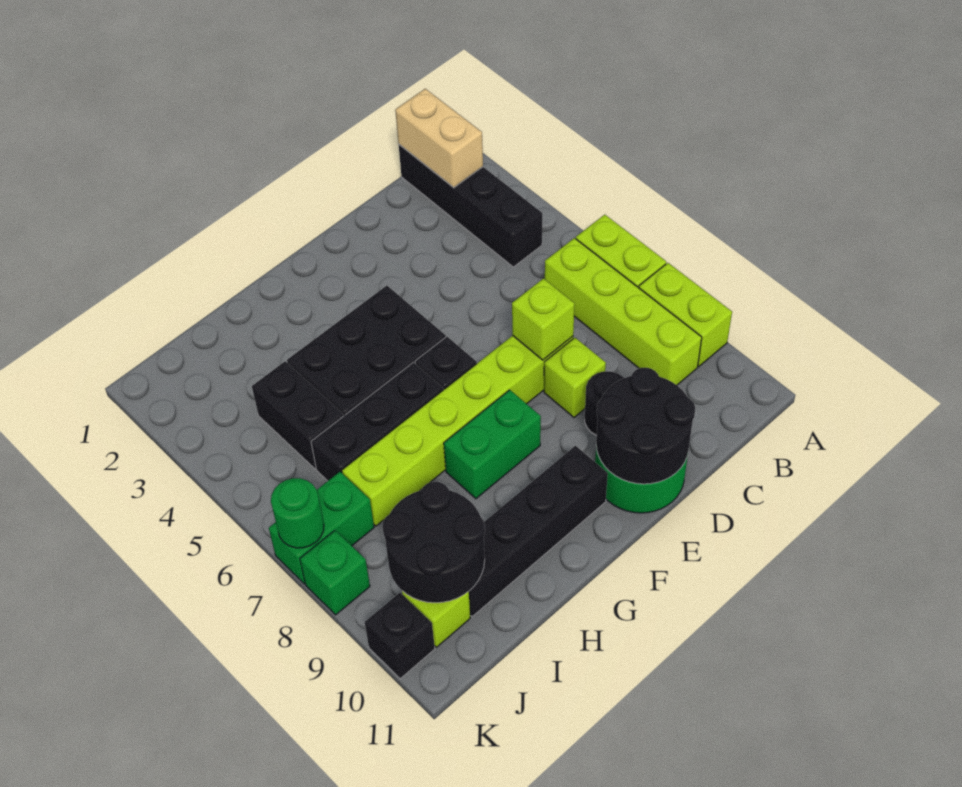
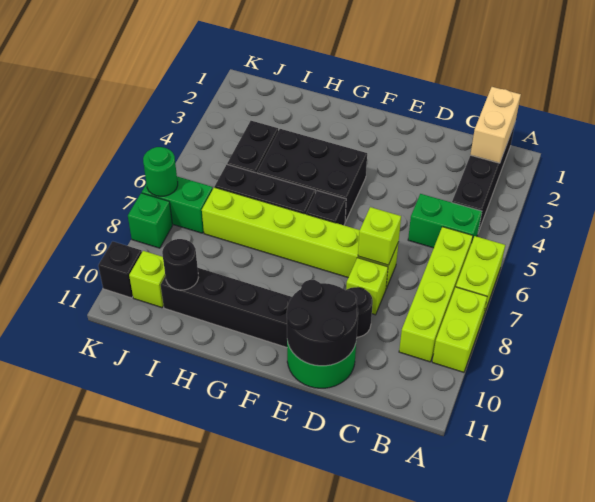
green brick F8:G8 level 1 -> green brick B5:C5 level 1
black round brick I9:J10 level 2 -> black round brick I10 level 2

